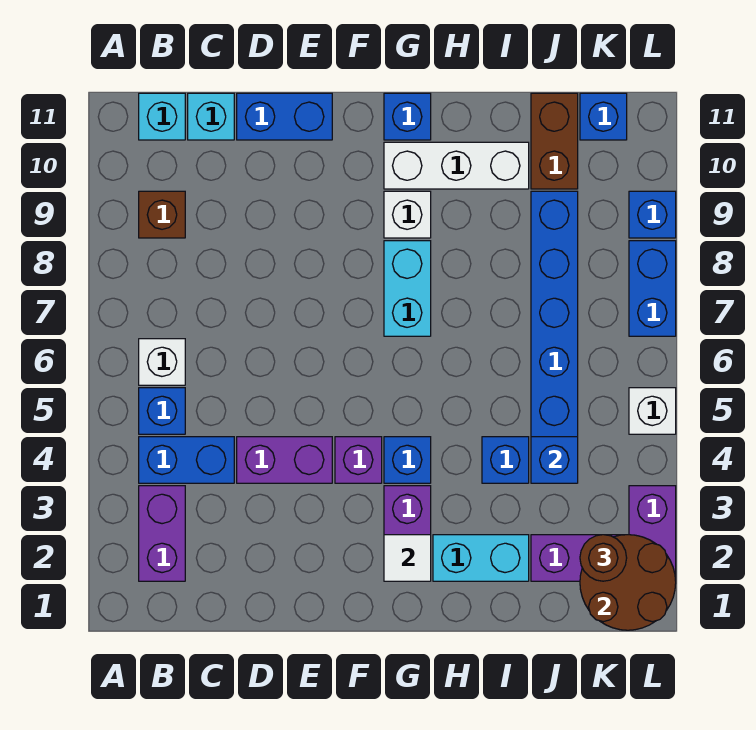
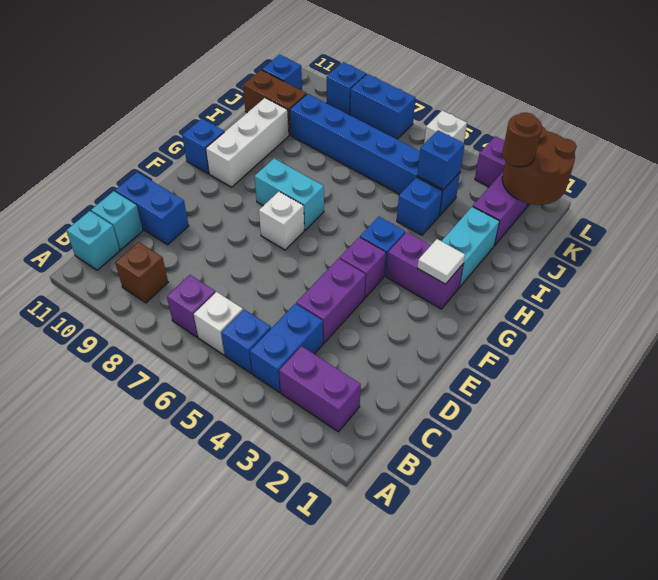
none -> purple brick B7 level 1
blue brick D11:E11 level 1 -> blue brick D10:D11 level 1
white brick G9 level 1 -> white brick F7 level 1

